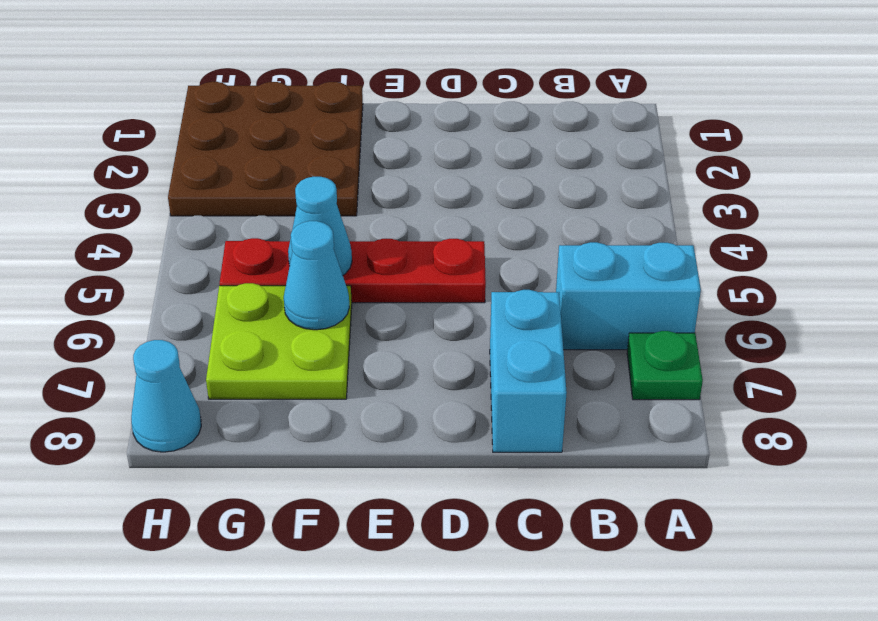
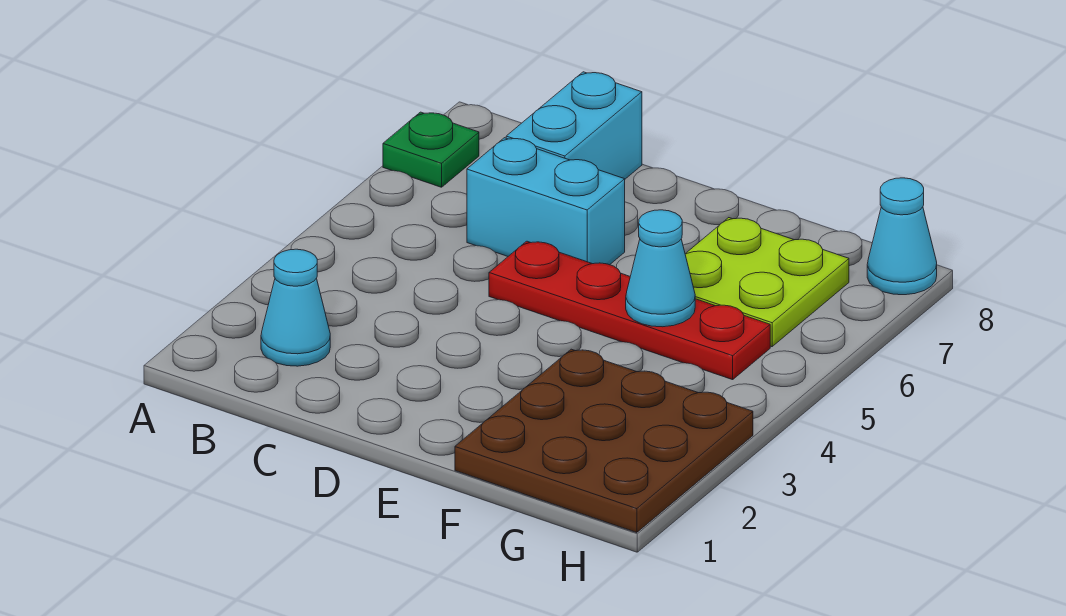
cyan brick A6:B6 level 1 -> cyan brick C6:D6 level 1
cyan cone F6 level 2 -> cyan cone B2 level 1

